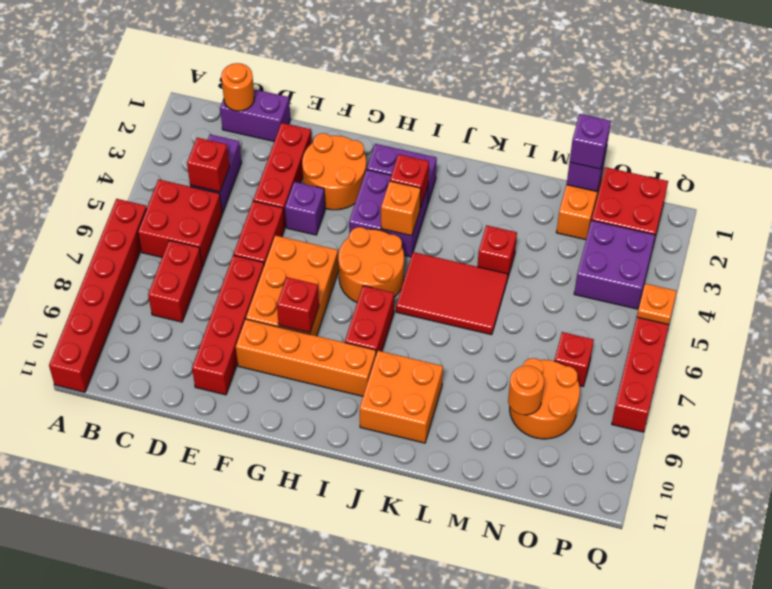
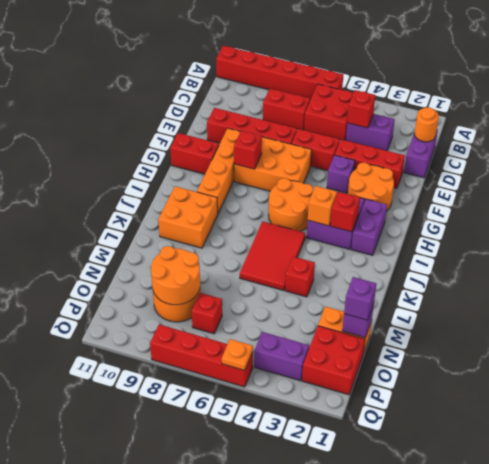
red brick I7:I8 level 1 -> red brick G10:G11 level 1
orange round brick N9 level 2 -> orange round brick N8:O9 level 2
purple brick O3:P4 level 1 -> purple brick P3:P4 level 1

